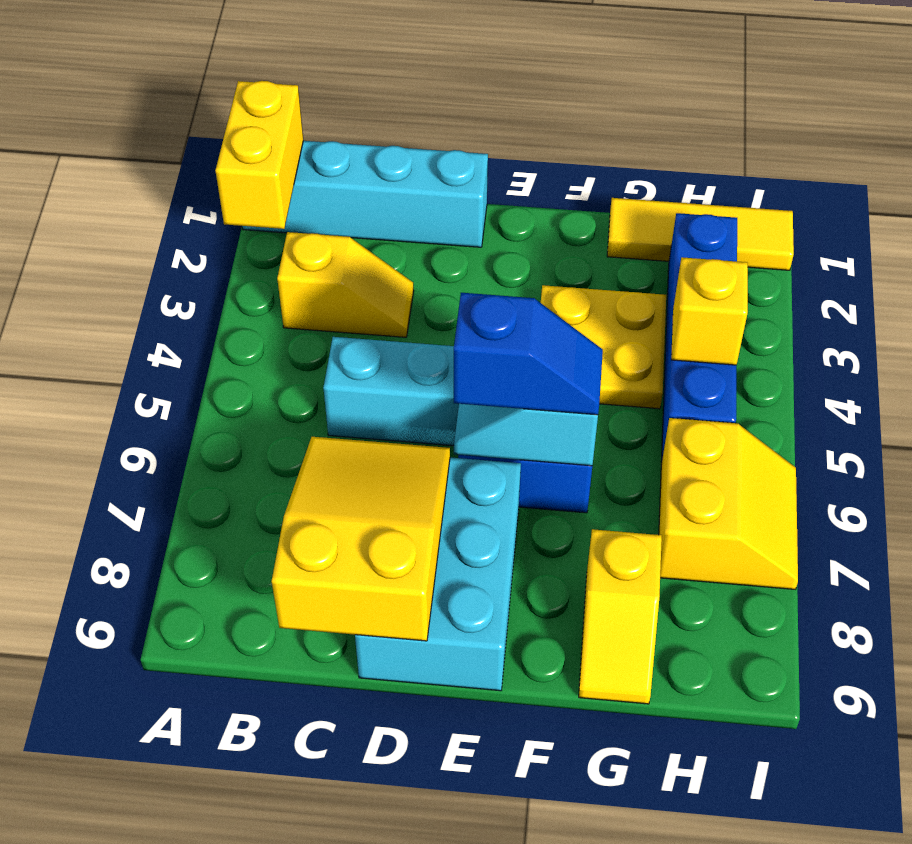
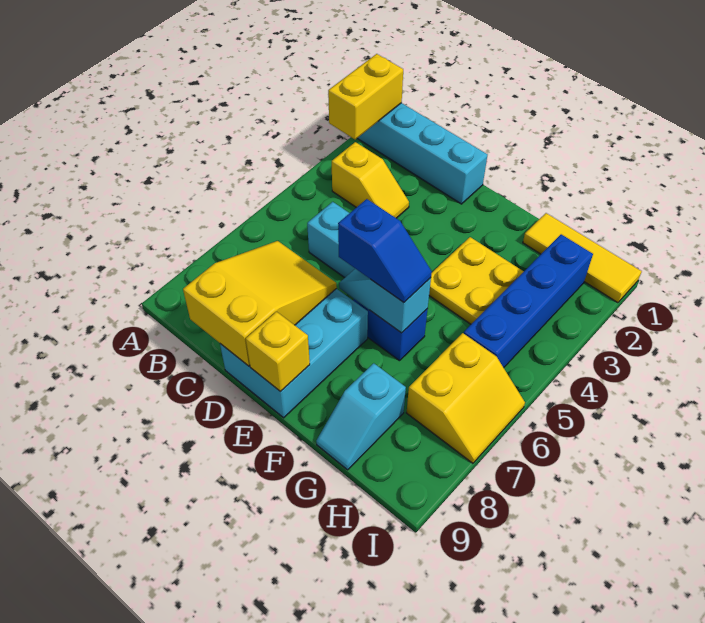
yellow slope G8:G9 level 1 top 8 -> cyan slope G8:G9 level 1 top 8
yellow brick H4 level 2 -> yellow brick E9 level 2

